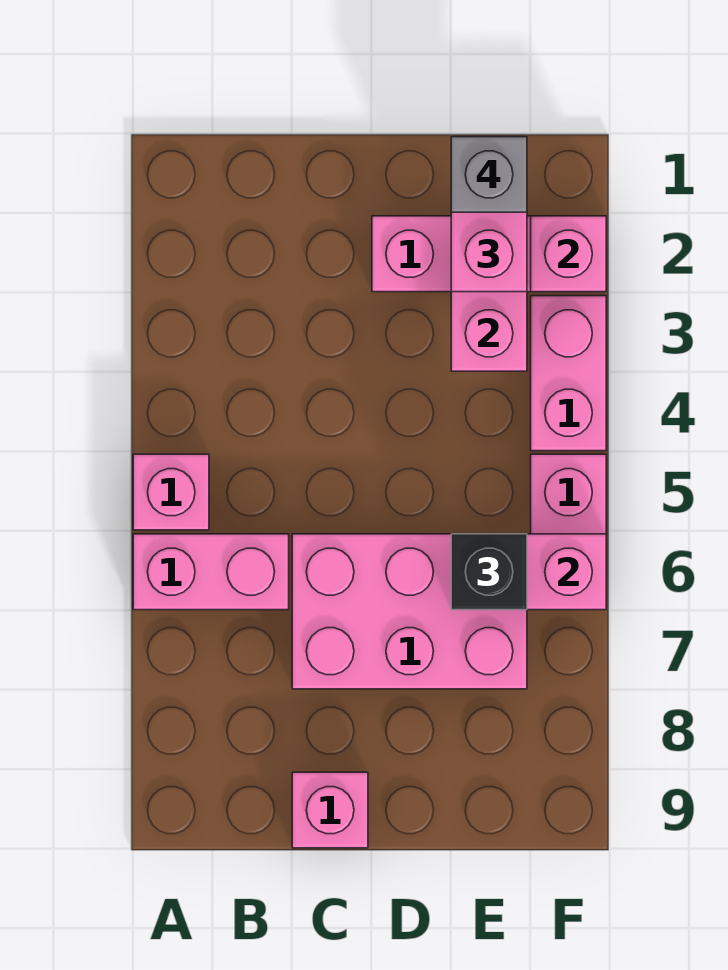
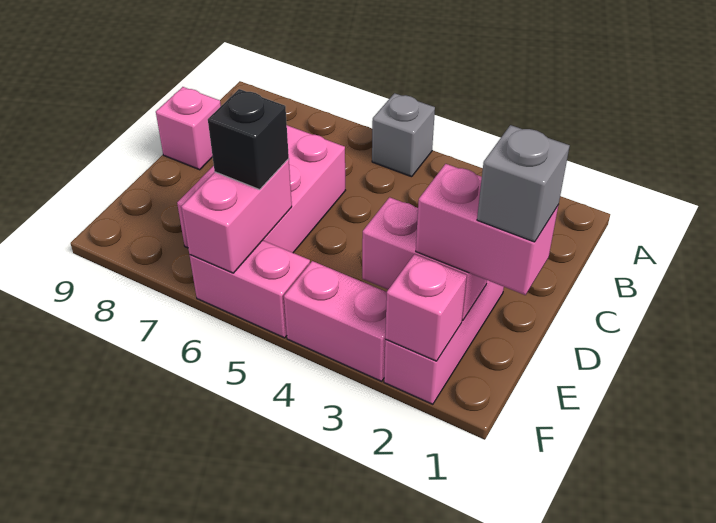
pink brick A5 level 1 -> grey brick A5 level 1
pink brick A6:B6 level 1 -> none

